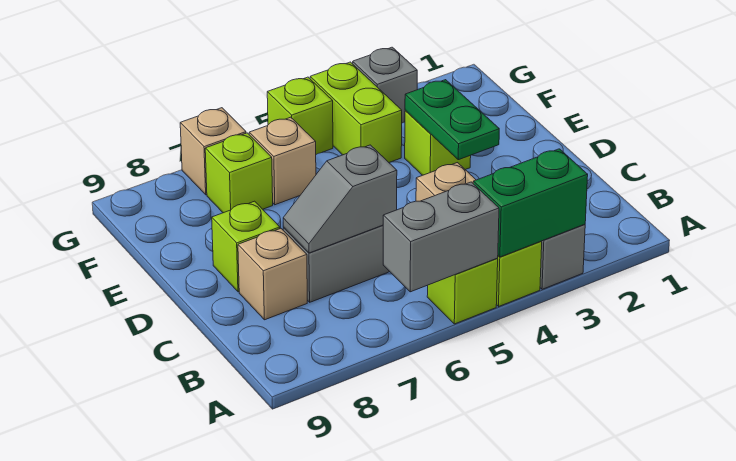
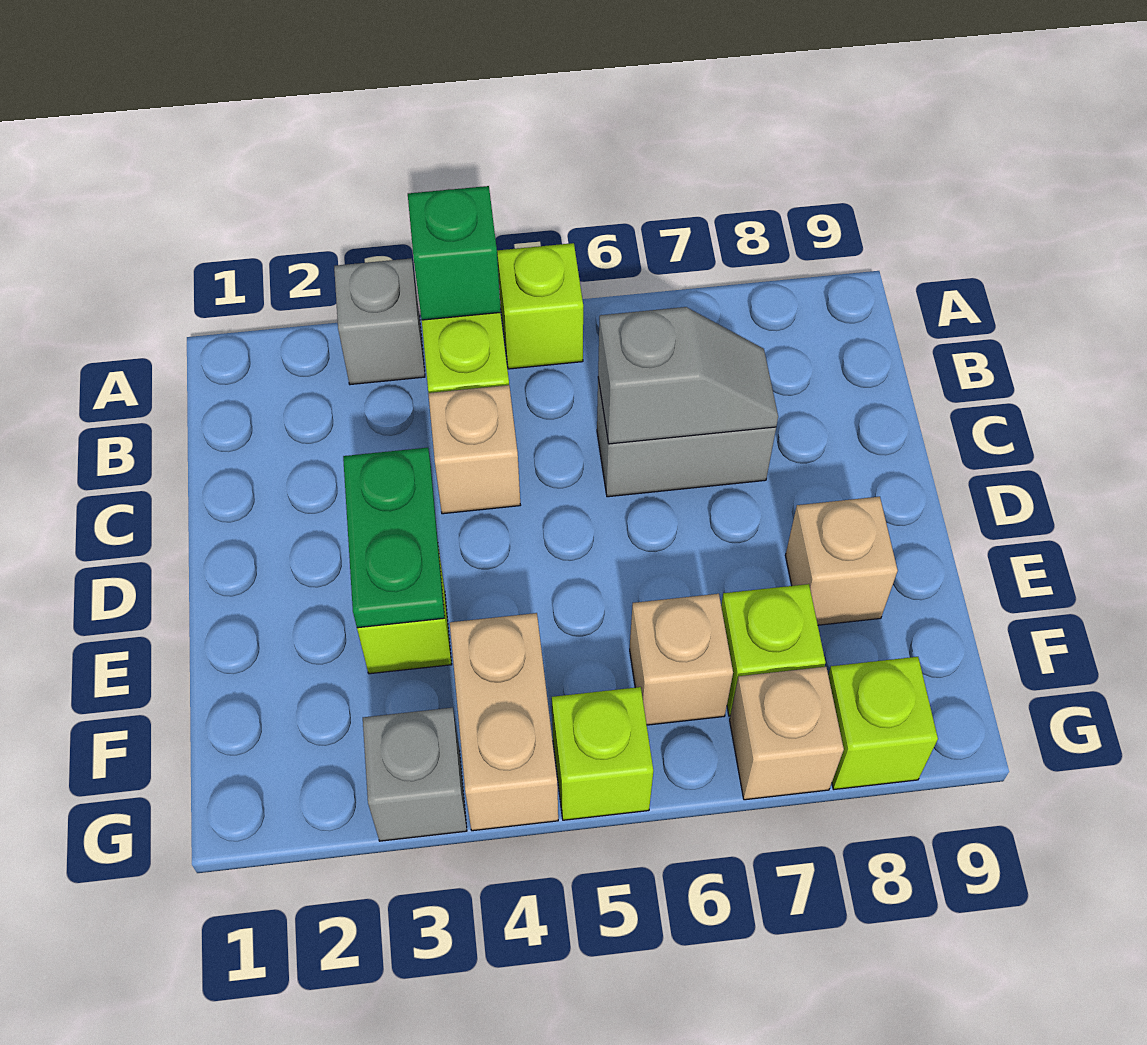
green brick A3:A4 level 2 -> green brick A4 level 2
grey brick A5:A6 level 2 -> none
tan brick C8 level 1 -> tan brick E8 level 1
lime brick D8 level 1 -> lime brick G8 level 1
lime brick F4:G4 level 1 -> tan brick F4:G4 level 1

